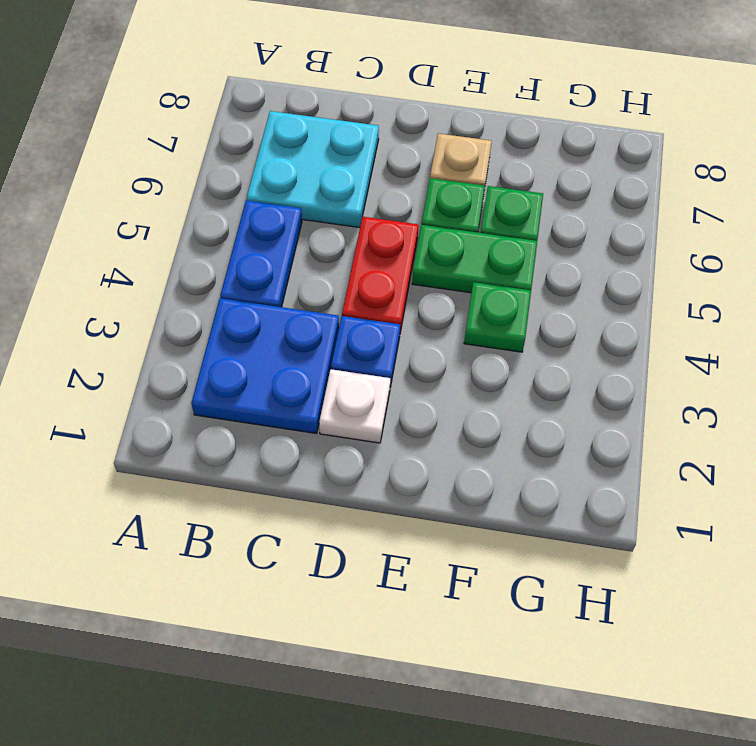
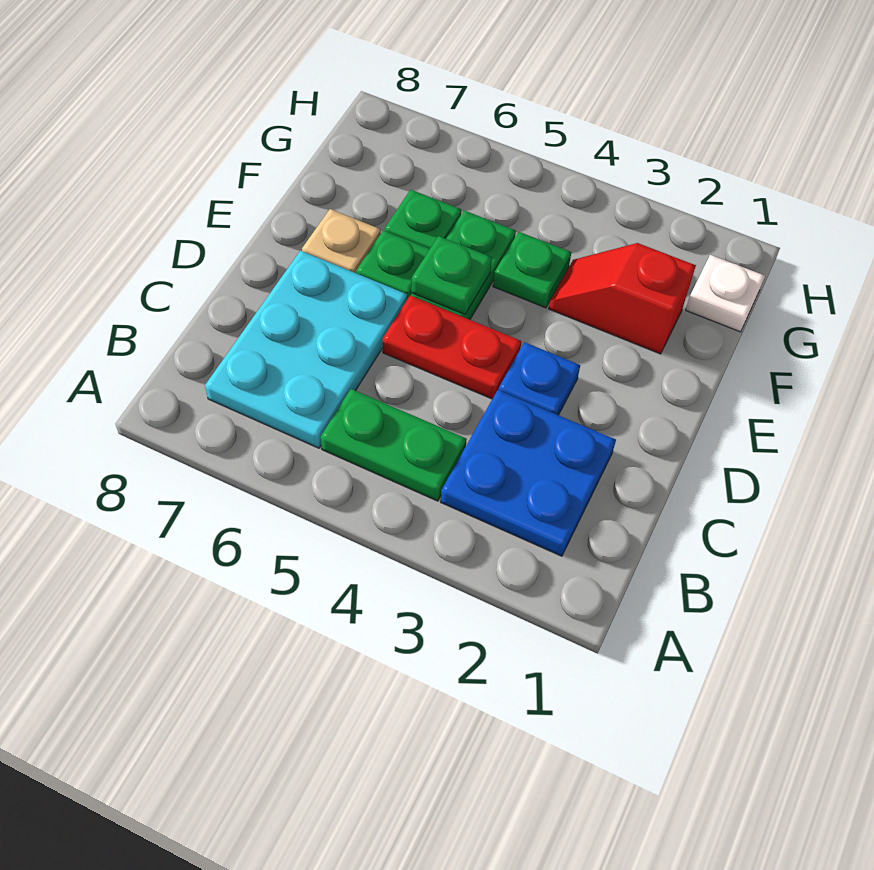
blue plate B4:B5 level 1 -> green plate B4:B5 level 1
cyan plate B6:C7 level 1 -> cyan plate B6:D7 level 1
white plate D2 level 1 -> white plate G1 level 1
none -> green plate E5 level 2
none -> red slope F2:F3 level 1 top 2

